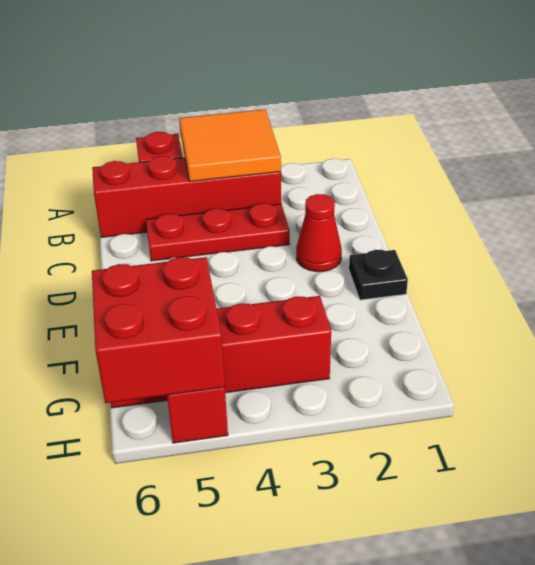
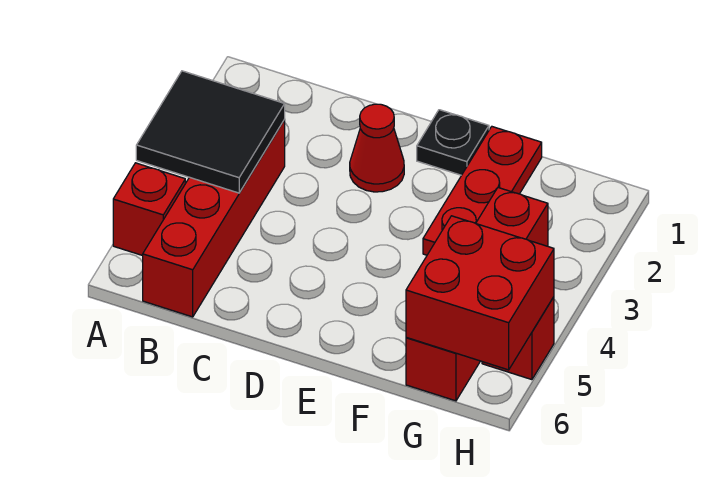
orange tile A3:B4 level 2 -> black tile A3:B4 level 2
red plate C3:C5 level 1 -> red plate F1:F3 level 1

